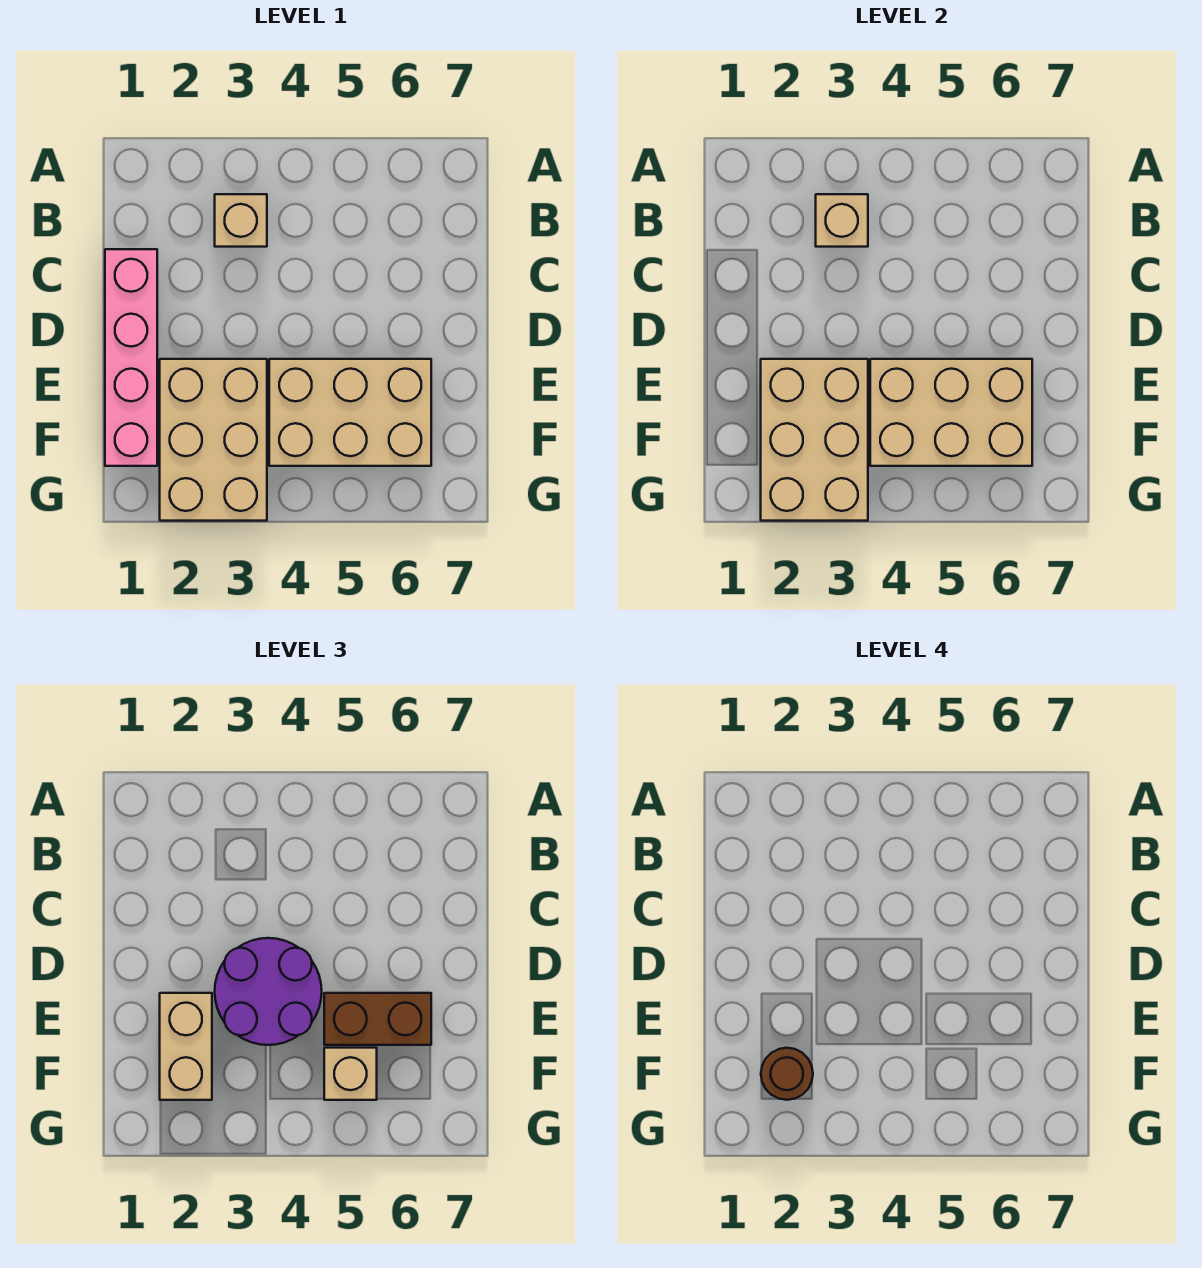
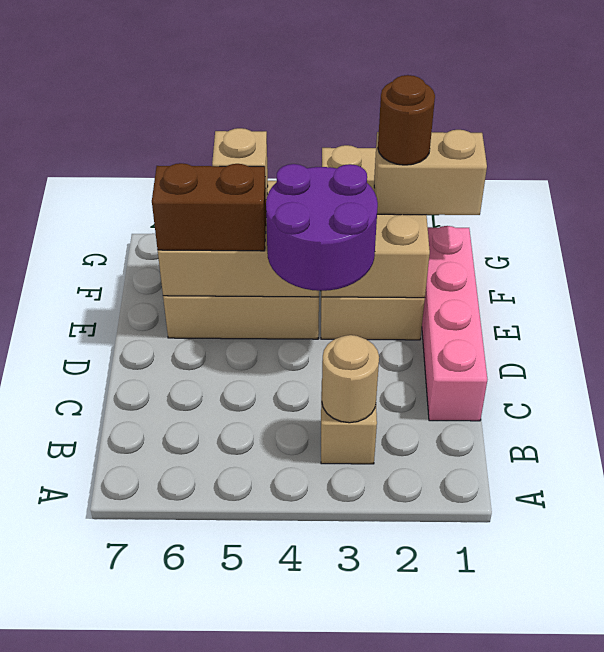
tan brick B3 level 2 -> tan round brick B3 level 2
tan brick E2:F2 level 3 -> tan brick F1:F2 level 3

